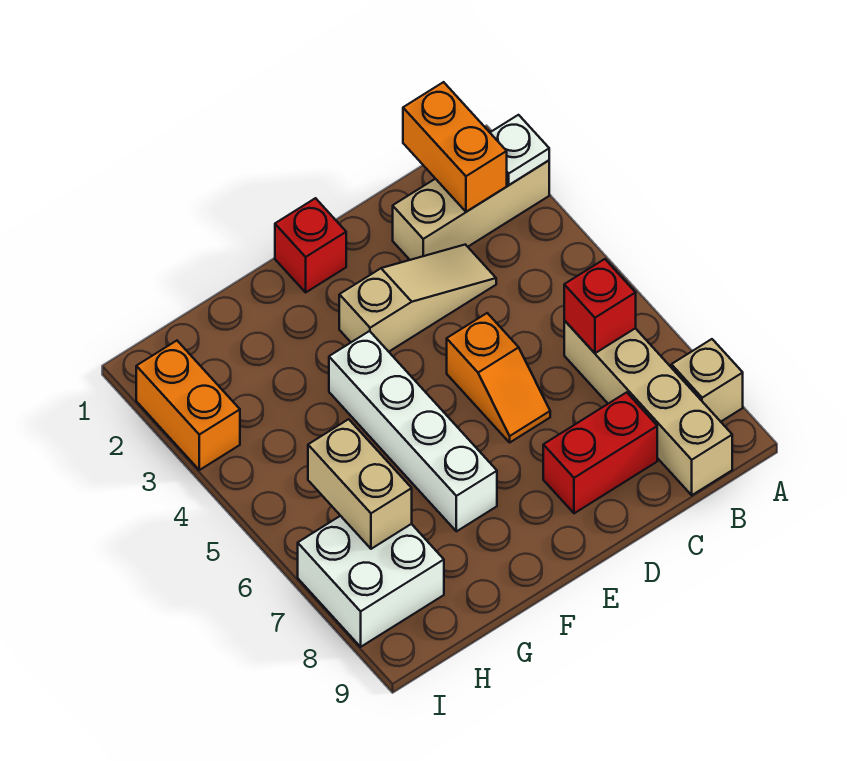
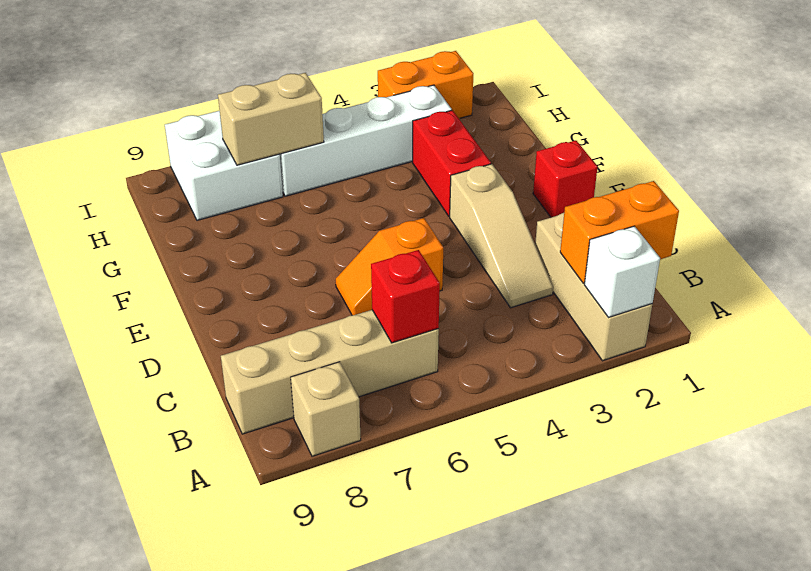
white plate A2 level 2 -> white brick A2 level 2
red brick C8:D8 level 1 -> red brick F3:G3 level 1
white brick F4:F7 level 1 -> white brick H3:H6 level 1

